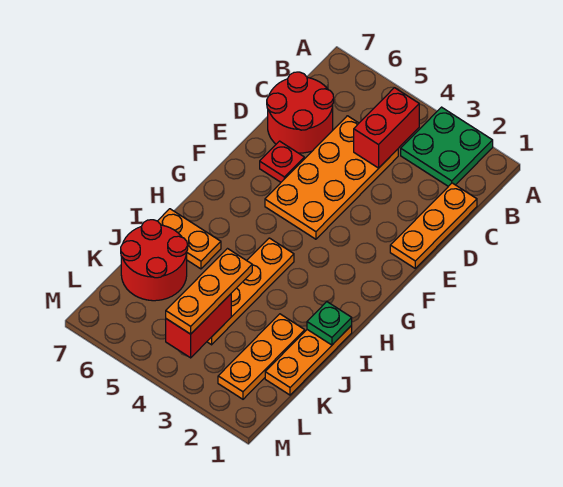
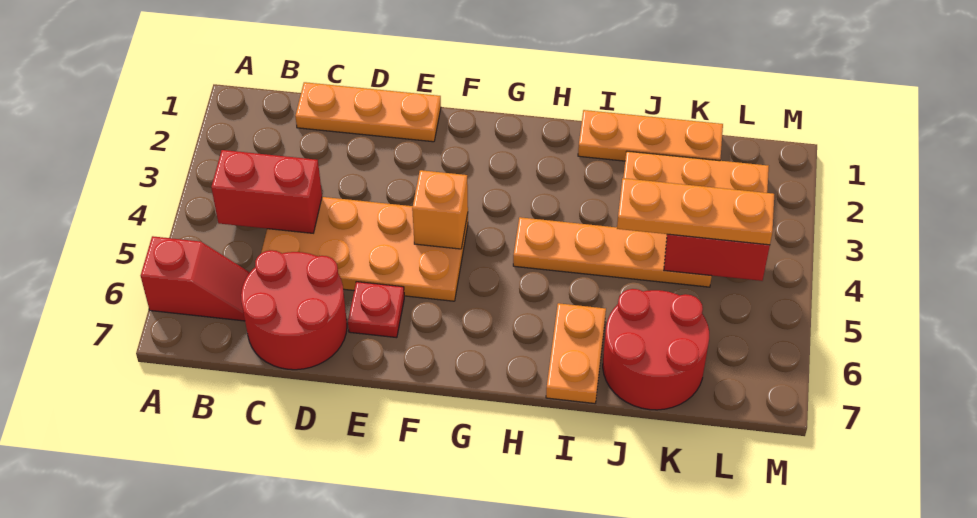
green plate A2:B3 level 1 -> none
none -> red slope A6:B6 level 1 top A
none -> orange brick F4 level 2
green plate I1 level 2 -> none

